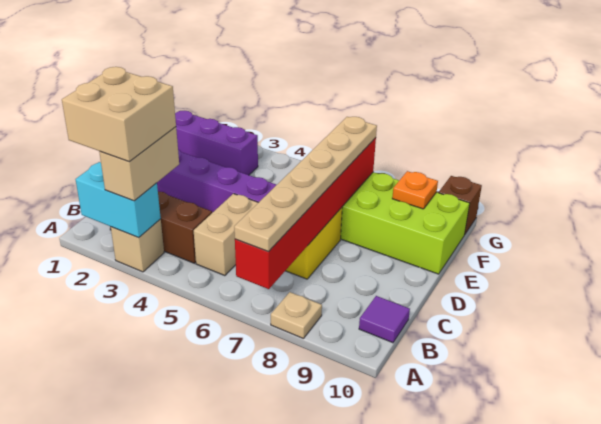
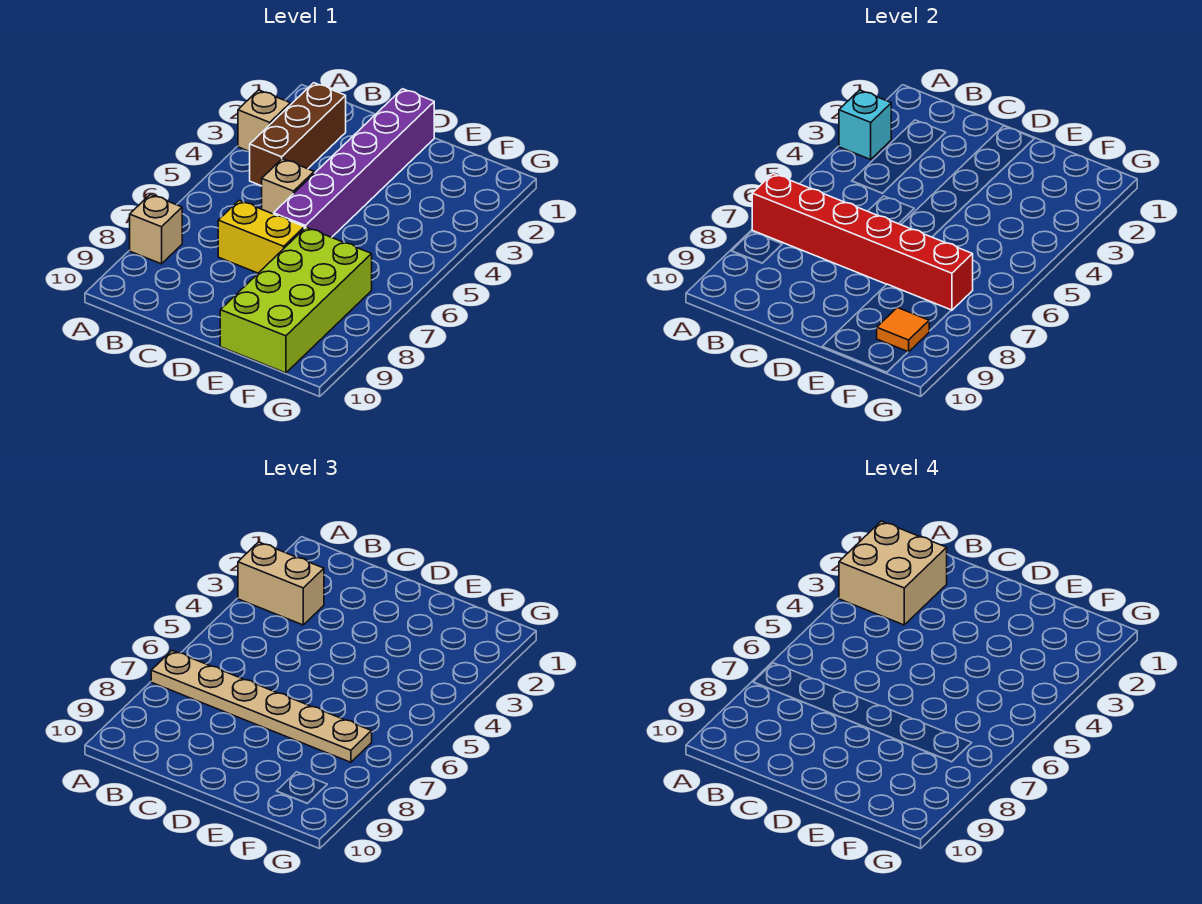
cyan brick A2:A3 level 2 -> cyan brick A3 level 2
tan plate A8 level 1 -> tan brick A8 level 1
tan brick B5:C5 level 1 -> tan brick C5 level 1
purple tile B10 level 1 -> none
purple brick F1:F3 level 1 -> none
orange plate F9 level 2 -> orange tile F9 level 2
brown brick G10 level 1 -> none

